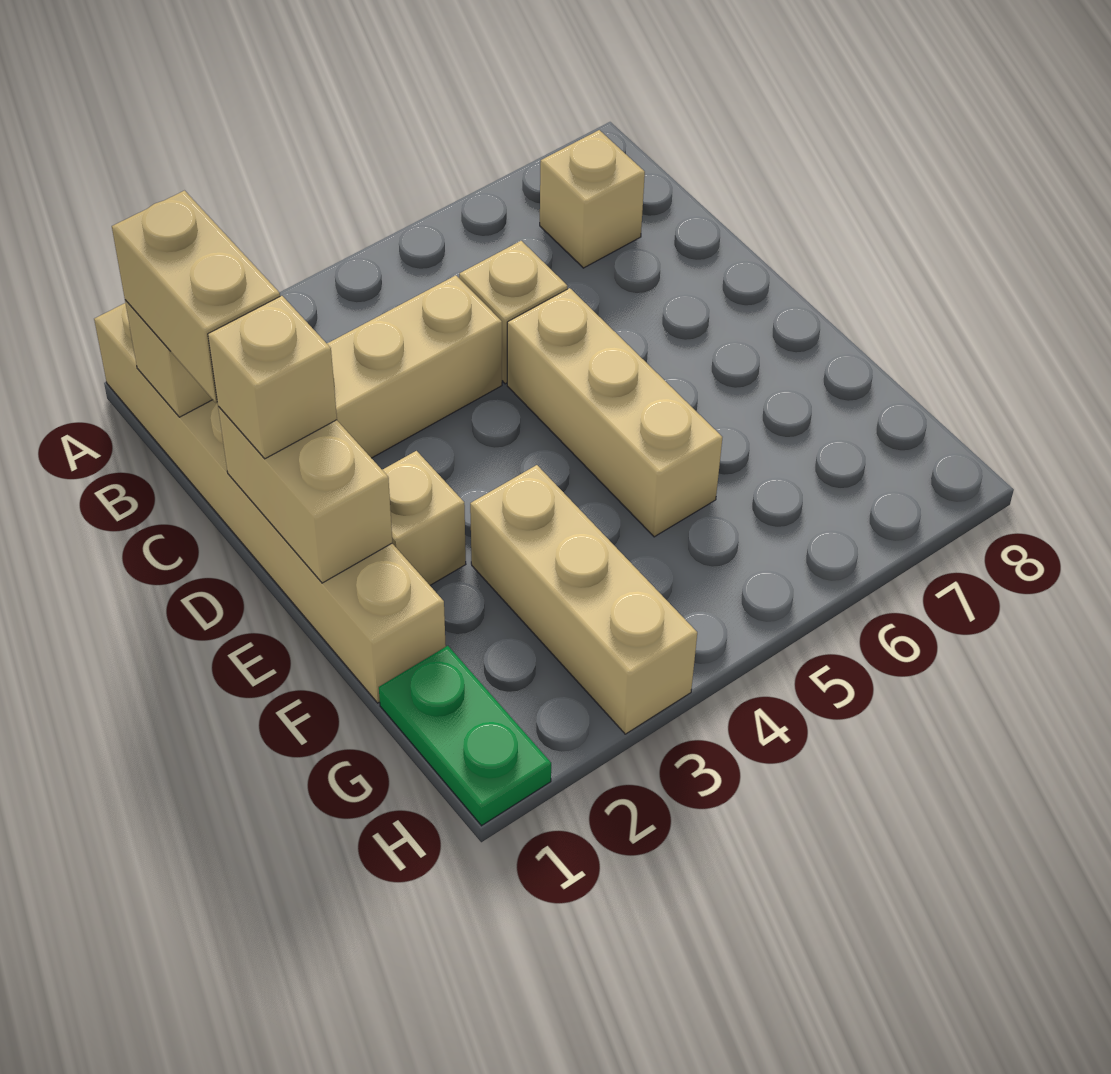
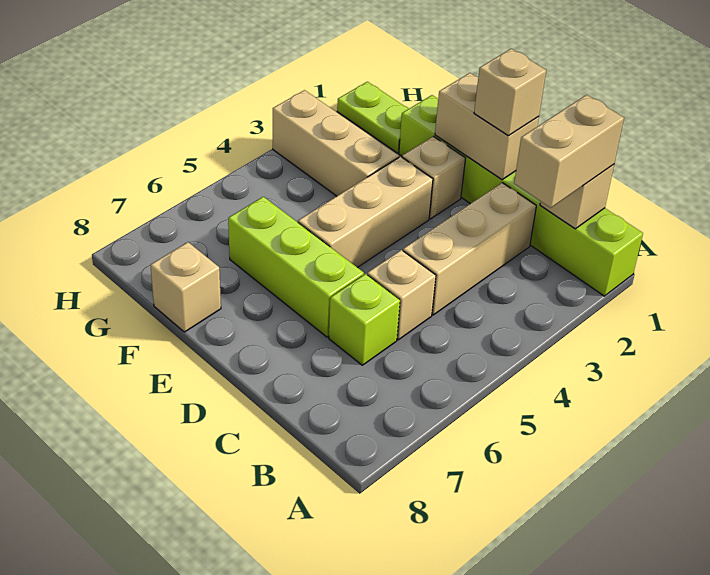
tan brick A1:F1 level 1 -> lime brick A1:F1 level 1
tan brick B1:C1 level 3 -> tan brick B1:B2 level 3
tan brick B7 level 1 -> tan brick F8 level 1
none -> lime brick C6 level 1
tan brick D5:F5 level 1 -> tan brick E3:E5 level 1
none -> lime brick D6:F6 level 1
green plate G1:H1 level 1 -> lime plate G1:H1 level 1

